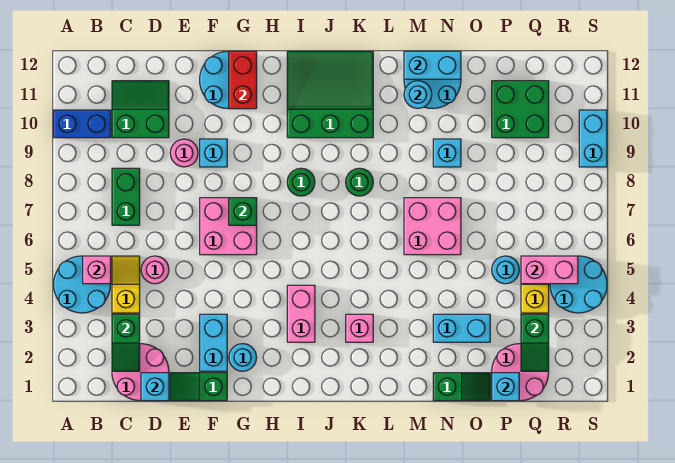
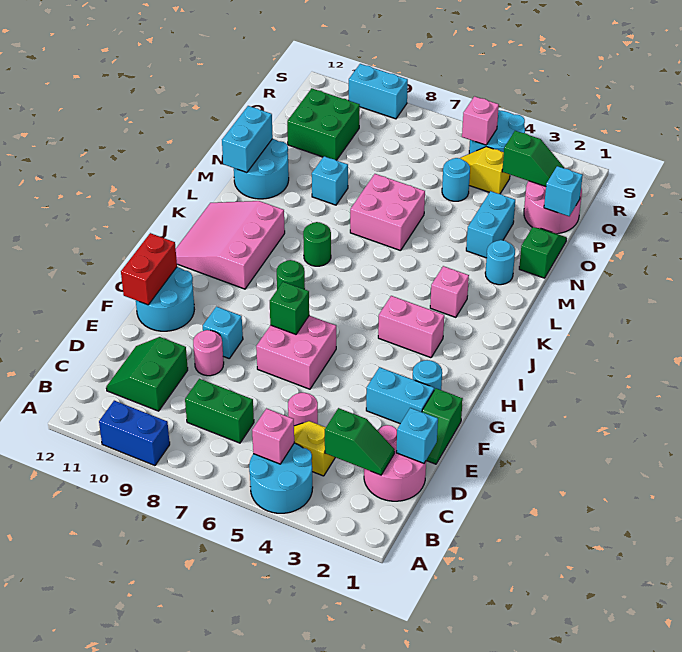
blue brick A10:B10 level 1 -> blue brick A9:A10 level 1
red brick G11:G12 level 2 -> red brick F12:G12 level 2
green slope I10:K12 level 1 top 10 -> pink slope I10:K12 level 1 top 10
cyan round brick M11 level 2 -> cyan round brick M2 level 1
pink brick Q5:R5 level 2 -> pink brick R5 level 2

